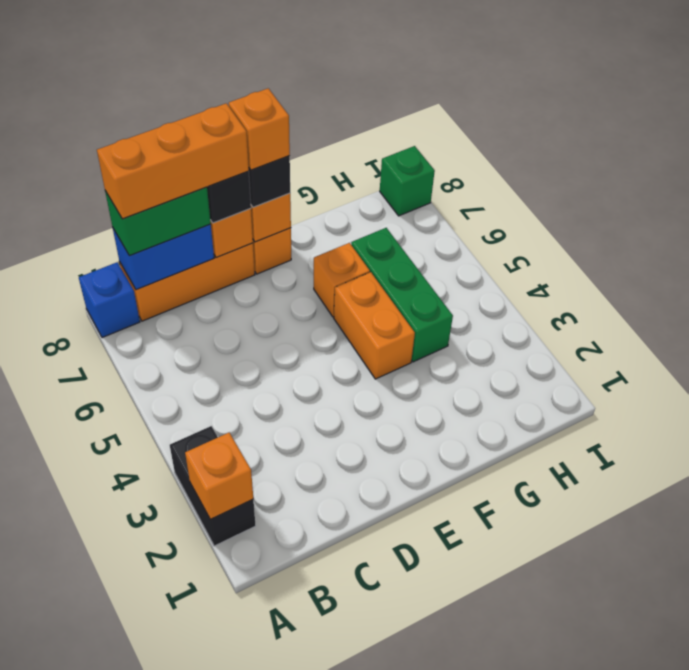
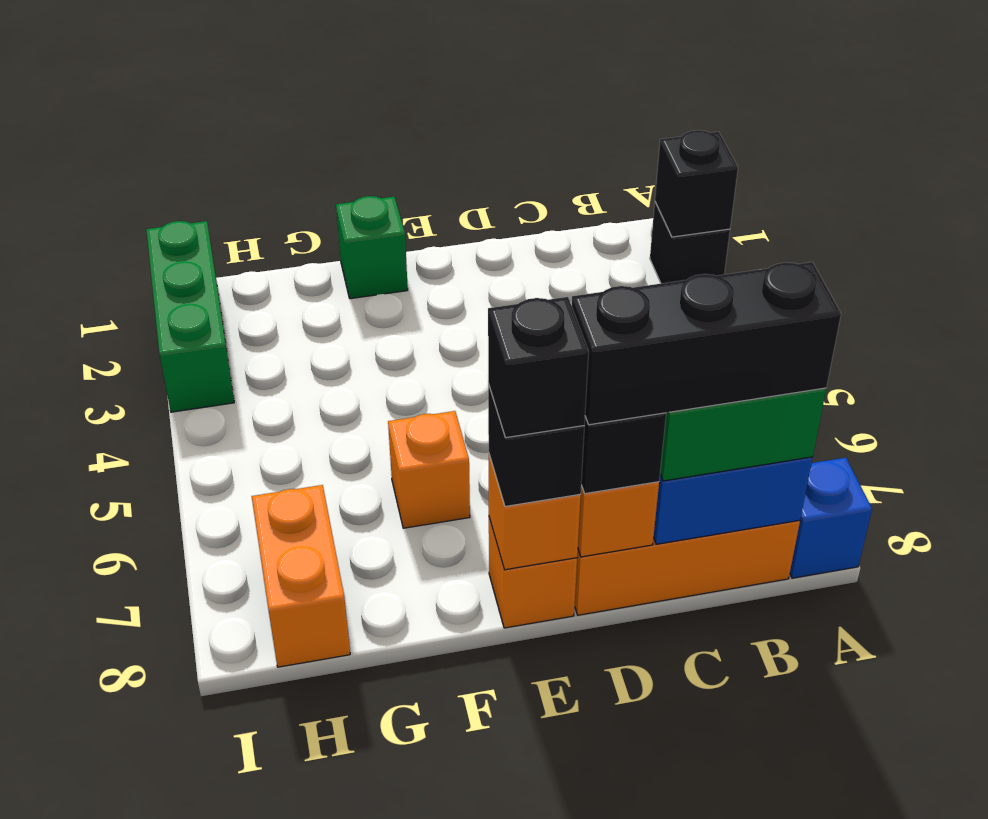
black brick A2:A3 level 1 -> black brick A2 level 1
orange brick A2 level 2 -> black brick A2 level 2
orange brick B8:D8 level 4 -> black brick B8:D8 level 4
orange brick E8 level 4 -> black brick E8 level 4
orange brick F4:F5 level 1 -> orange brick H7:H8 level 1
green brick G4:G6 level 1 -> green brick I1:I3 level 1
green brick I8 level 1 -> green brick F1 level 1

